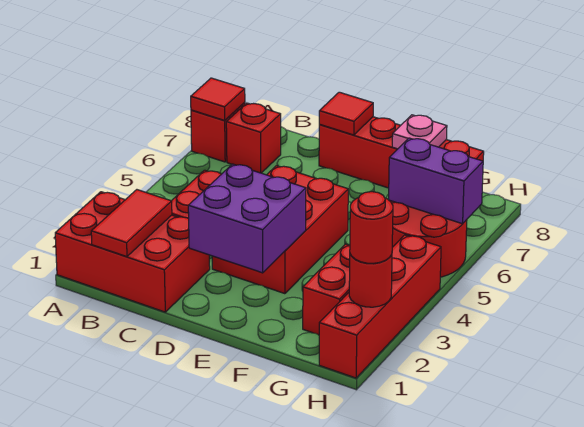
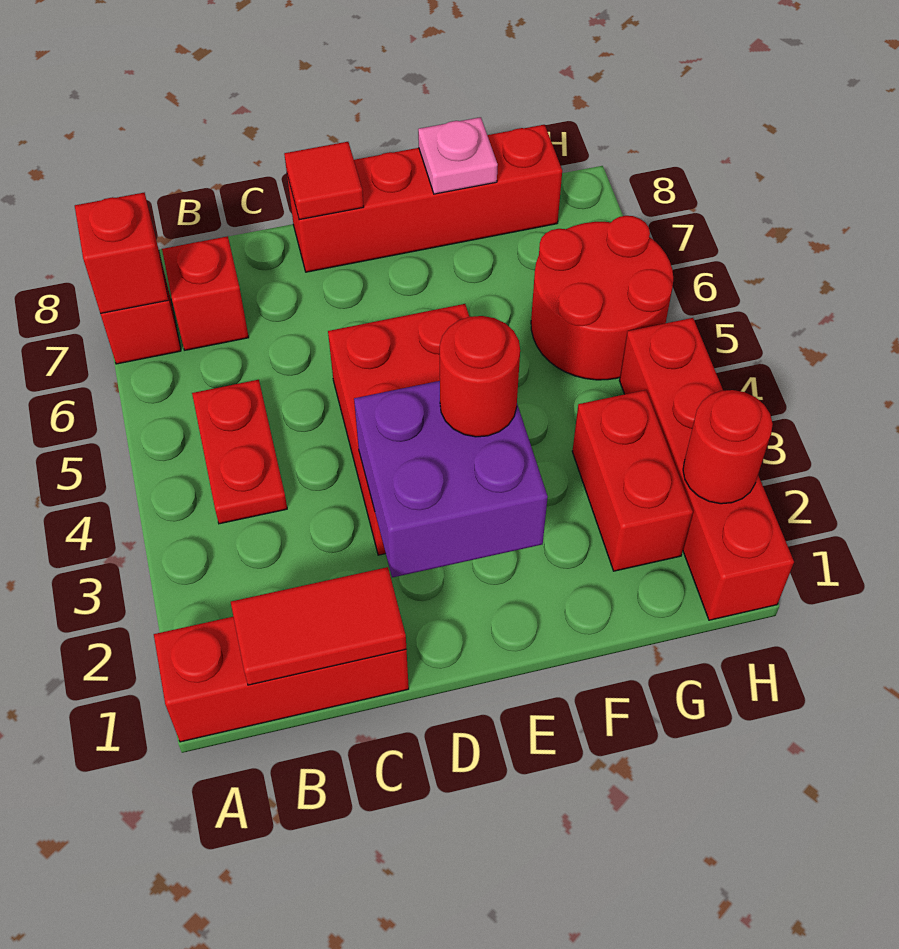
red brick A1:C2 level 1 -> red brick A1:C1 level 1
red tile A7 level 2 -> red brick A7 level 2
red tile B1:B2 level 2 -> red tile B1:C1 level 2
purple brick G6:H6 level 2 -> none
red round brick H2 level 3 -> red round brick E3 level 3

